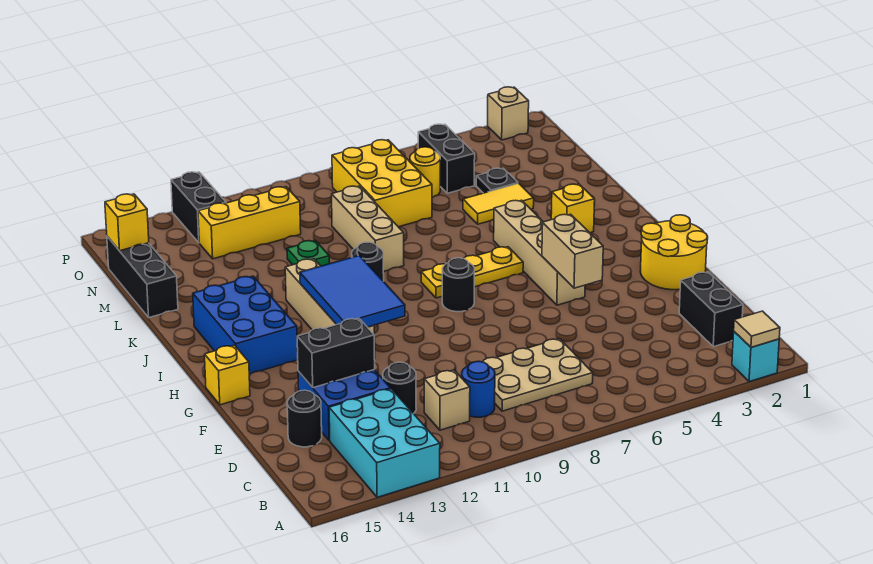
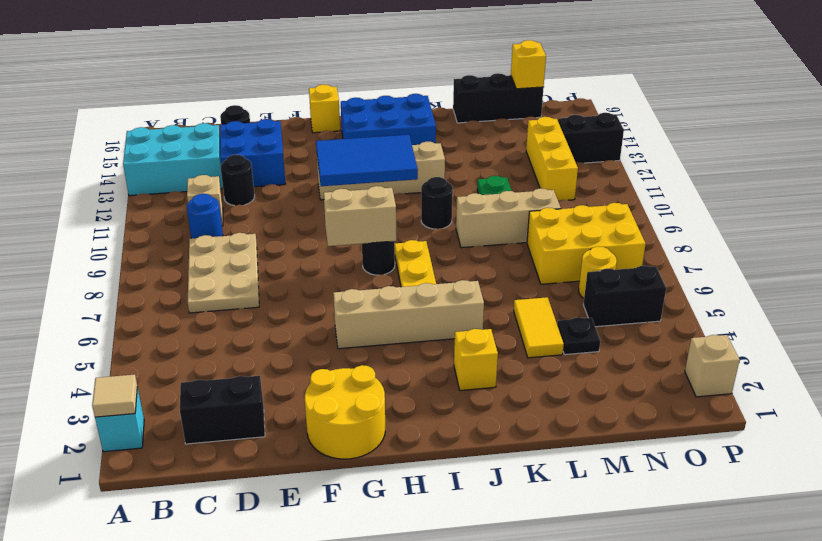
black brick E13:E14 level 2 -> none
tan brick F5:G5 level 2 -> tan brick G8:H8 level 2

